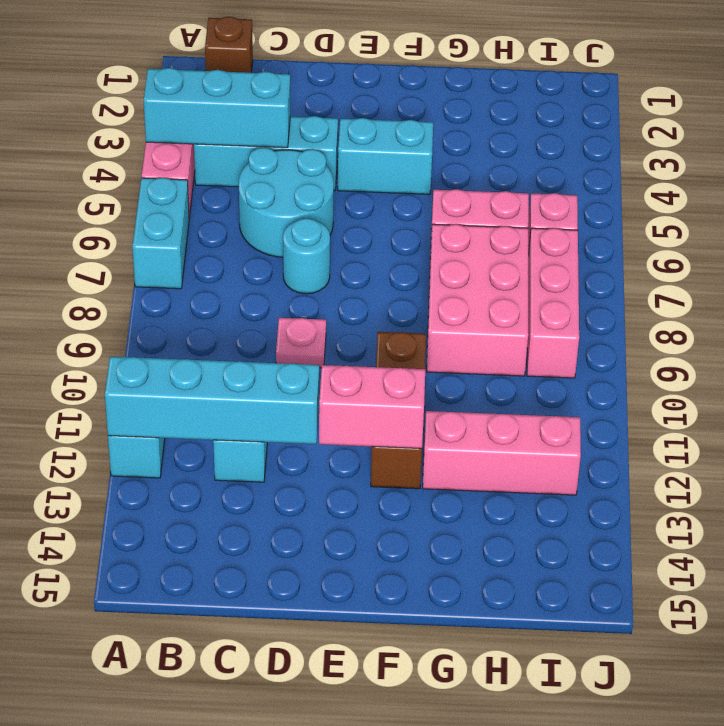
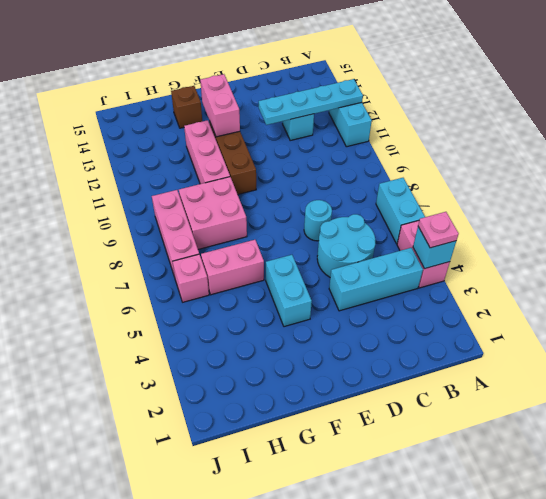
cyan brick A4:C4 level 2 -> cyan brick A4 level 2
cyan brick A12:D12 level 2 -> cyan plate A12:D12 level 2
brown brick B1 level 1 -> brown brick G14 level 1
pink plate D9 level 1 -> pink plate A4 level 3
cyan brick E4:F4 level 1 -> cyan brick F4:F5 level 1
pink brick E12:F12 level 2 -> pink brick F12:F13 level 2
pink brick G7:H9 level 1 -> pink brick G8:H9 level 1
pink brick G12:I12 level 1 -> pink brick G10:G12 level 1

